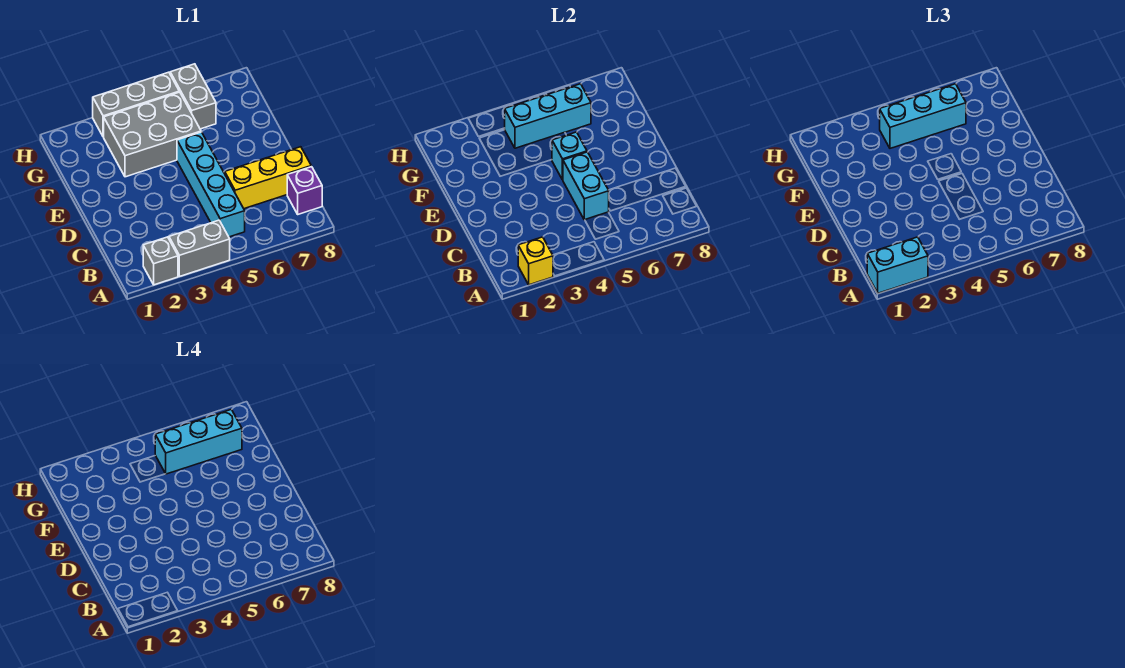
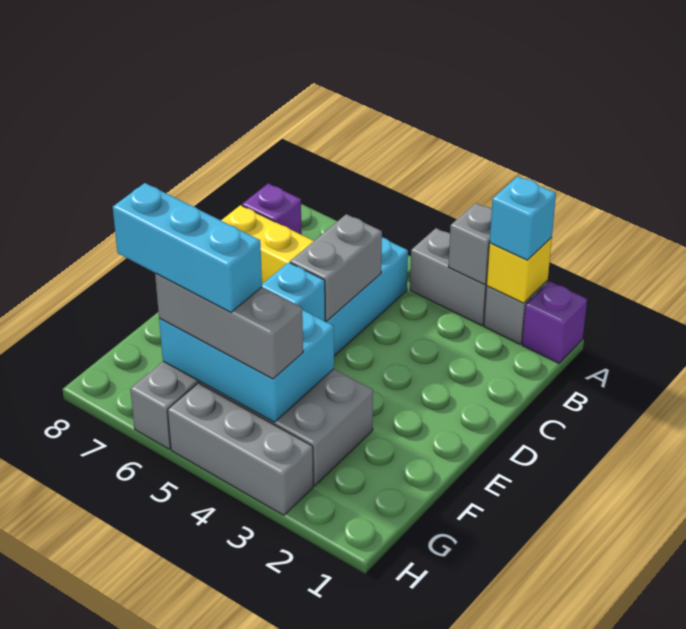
none -> purple brick A1 level 1
cyan brick A1:A2 level 3 -> cyan brick A2 level 3
none -> grey brick A3 level 2
cyan brick C5:D5 level 2 -> grey brick C5:D5 level 2
cyan brick G4:G6 level 2 -> cyan brick F4:G6 level 2
cyan brick G4:G6 level 3 -> grey brick G4:G6 level 3

